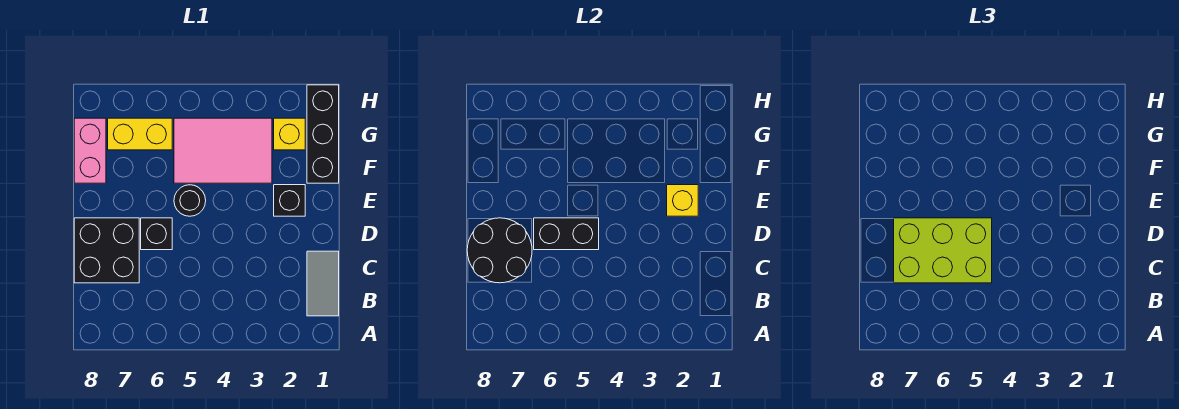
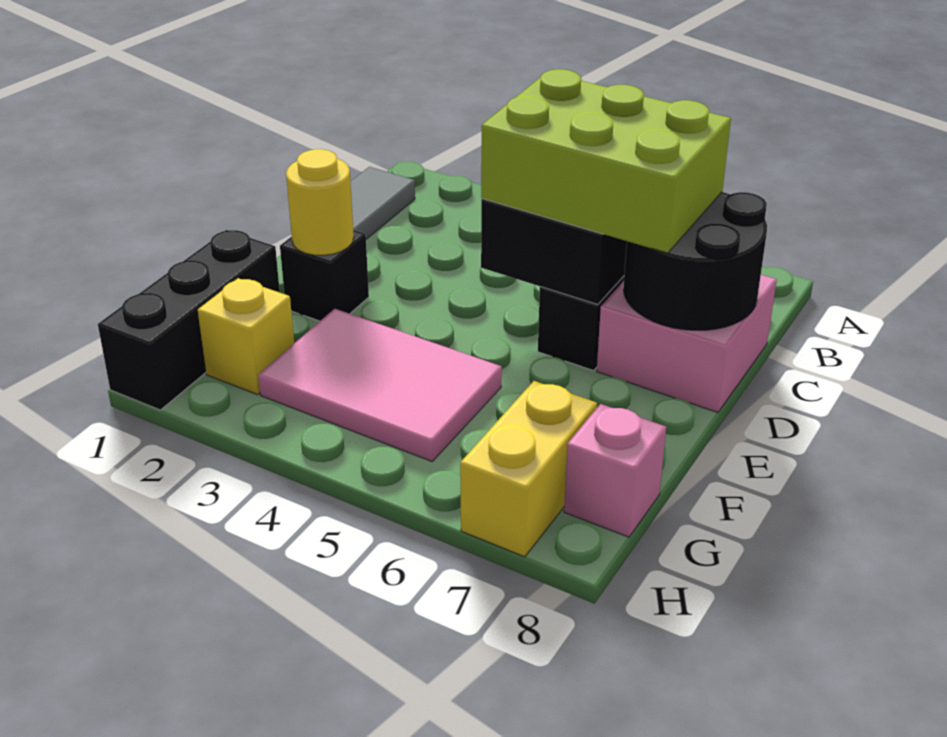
black brick C7:D8 level 1 -> pink brick C7:D8 level 1
yellow brick E2 level 2 -> yellow round brick E2 level 2
black round brick E5 level 1 -> none
pink brick F8:G8 level 1 -> pink brick G8 level 1
yellow brick G6:G7 level 1 -> yellow brick G7:H7 level 1

